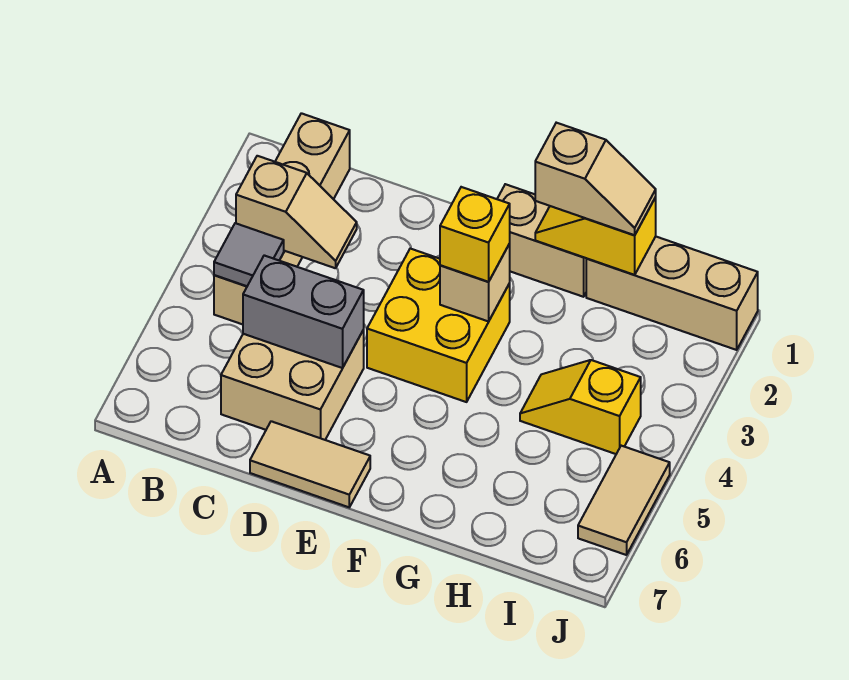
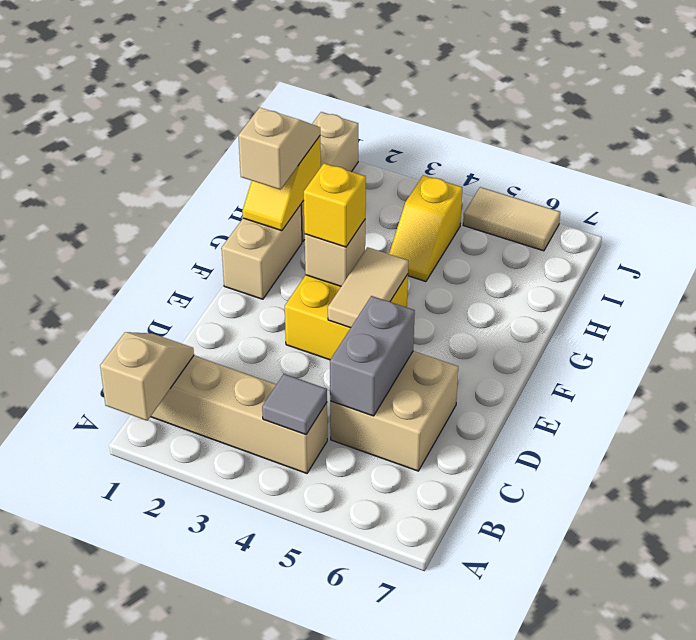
tan slope B3:C3 level 2 top B -> tan slope A1:B1 level 2 top A
tan tile D7:E7 level 1 -> tan tile E4:F4 level 2

